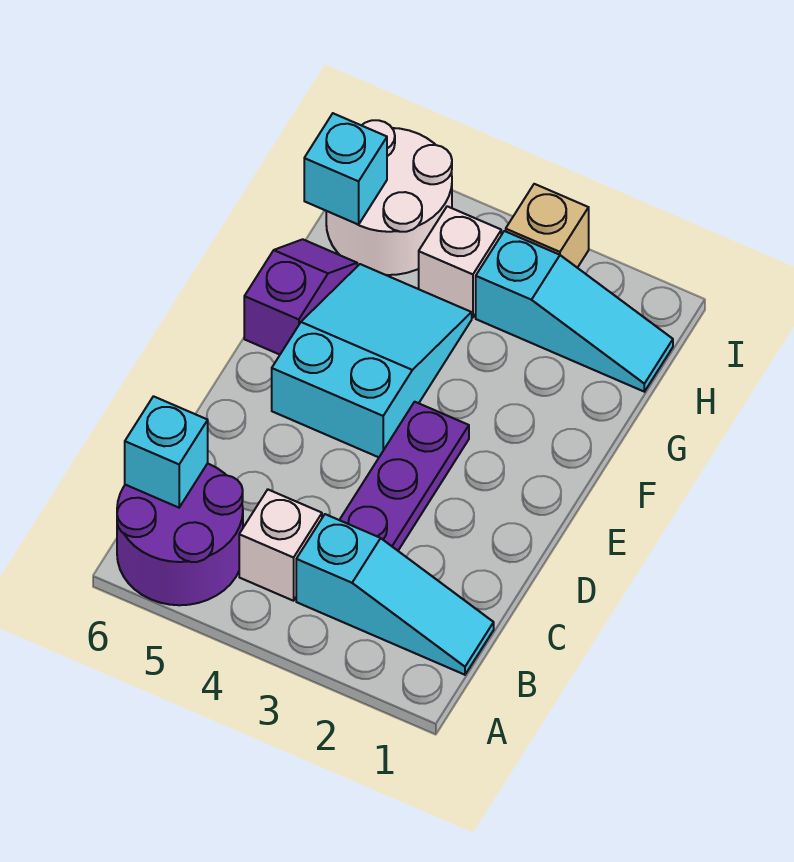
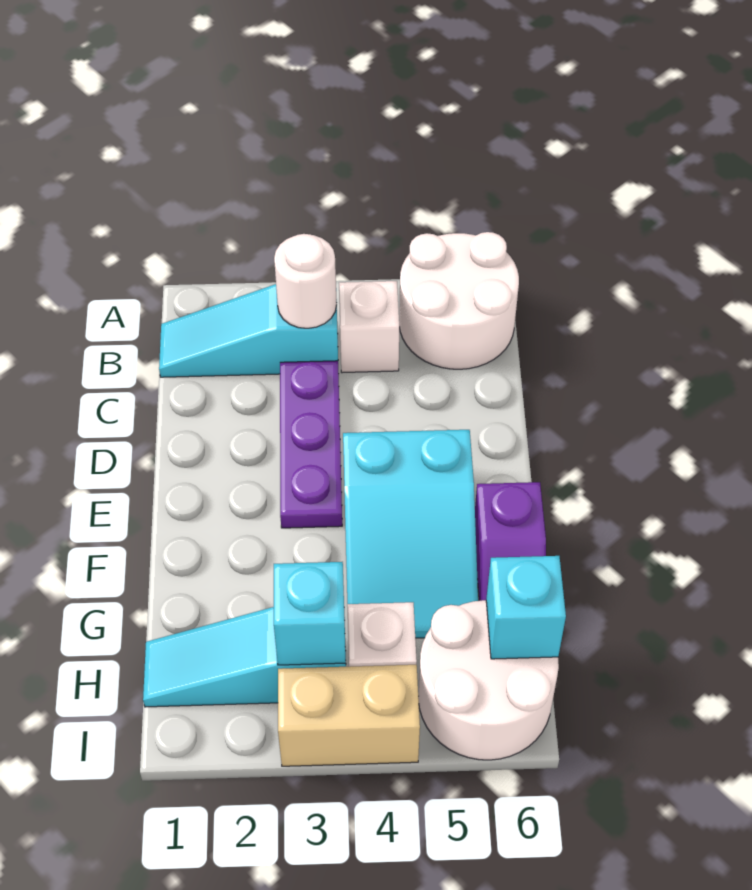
purple round brick A5:B6 level 1 -> white round brick A5:B6 level 1
none -> white round brick B3 level 2
cyan brick B6 level 2 -> cyan brick H3 level 2
tan brick I3 level 1 -> tan brick I3:I4 level 1

